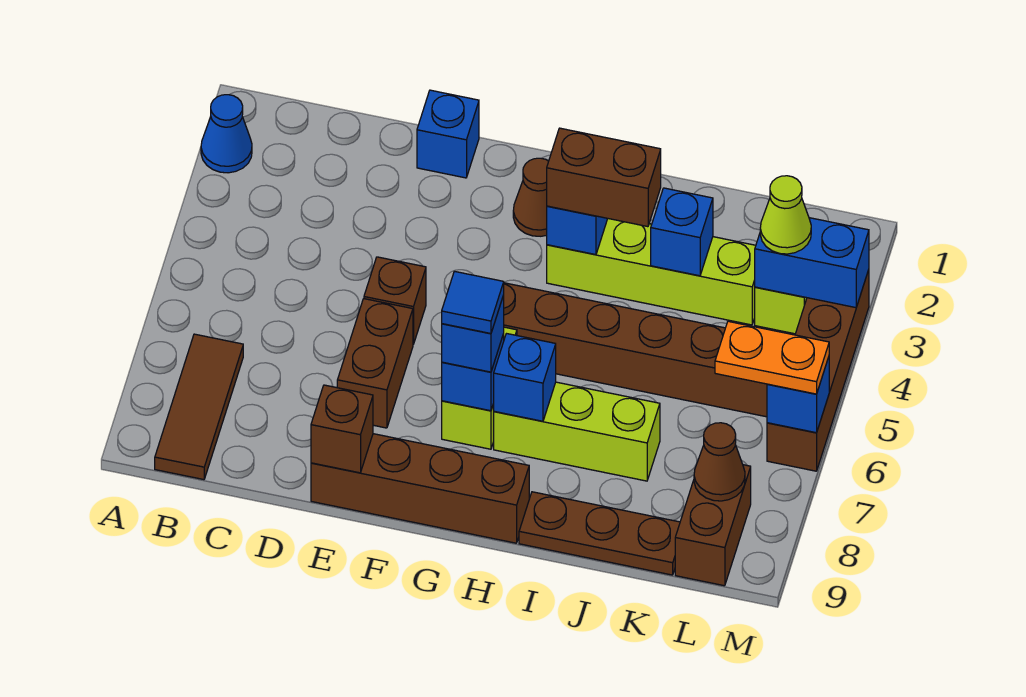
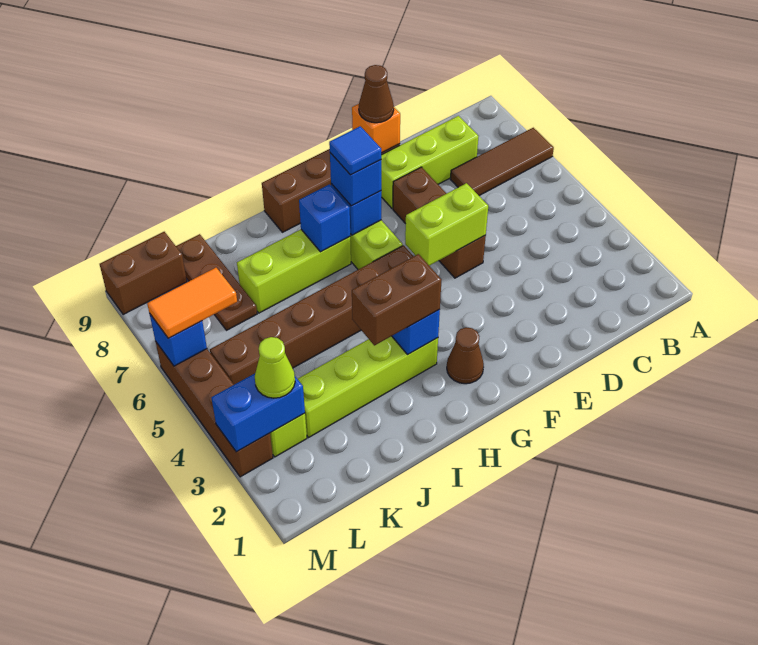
blue cone A2 level 1 -> none
brown tile B7:B9 level 1 -> brown tile A7:C7 level 1
none -> lime brick C8:E8 level 1
blue brick E1 level 1 -> none
none -> lime brick E5:F5 level 2
brown brick E9 level 2 -> orange brick E9 level 2
brown plate I9:K9 level 1 -> brown plate K7:K9 level 1
blue brick J3 level 2 -> none
orange plate L6:M6 level 3 -> orange tile L6:M6 level 3
brown brick L8:L9 level 1 -> brown brick L9:M9 level 1
brown cone L8 level 2 -> brown cone E9 level 3

